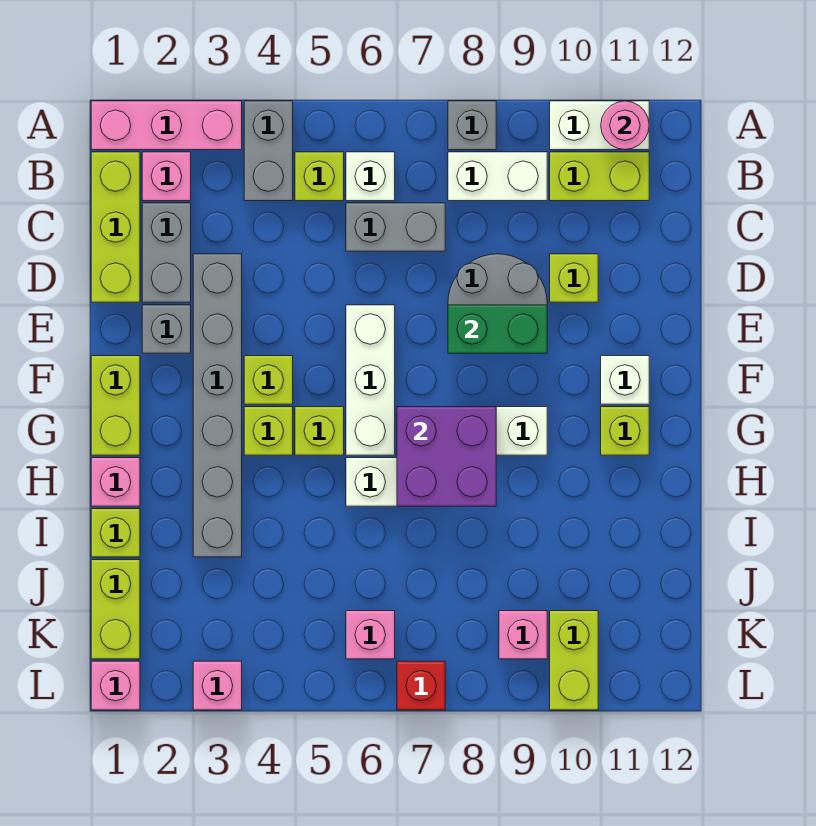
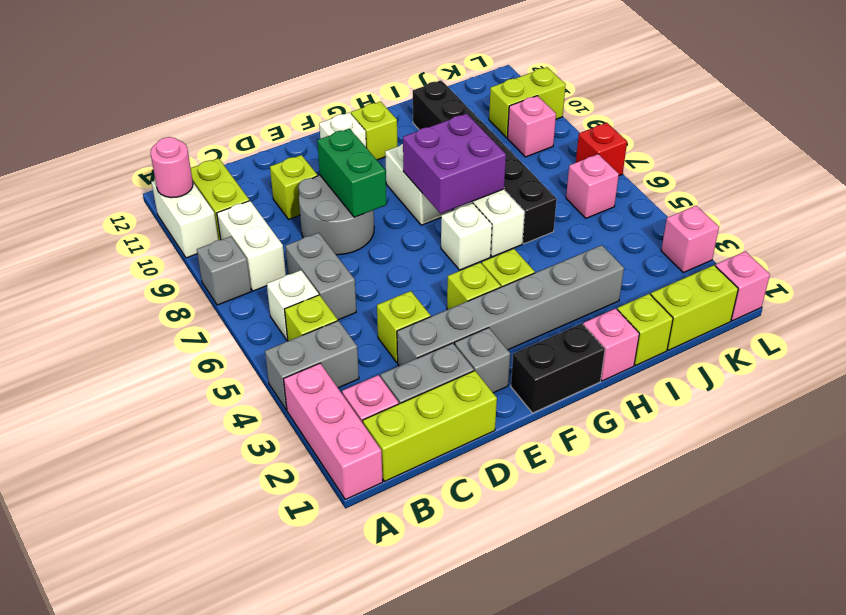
white brick E6:G6 level 1 -> white brick G6 level 1
lime brick F1:G1 level 1 -> black brick F1:G1 level 1
lime brick G5 level 1 -> lime brick D4 level 1
none -> black brick I6:I11 level 1

